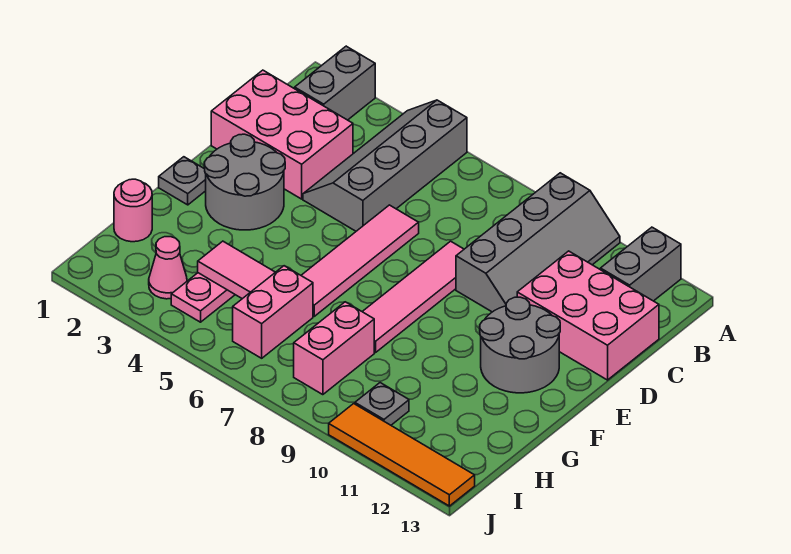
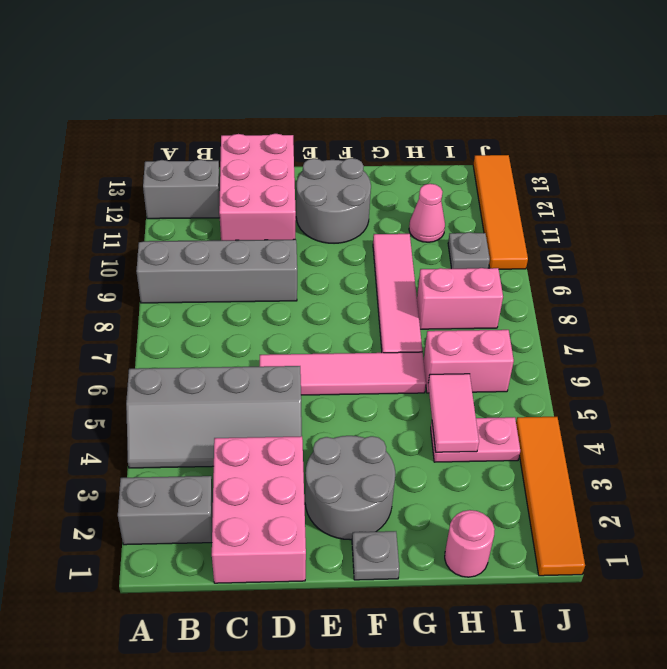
pink tile D8:G8 level 1 -> pink tile G7:G10 level 1
pink cone I3 level 1 -> pink cone H11 level 1
none -> orange tile J1:J4 level 1

